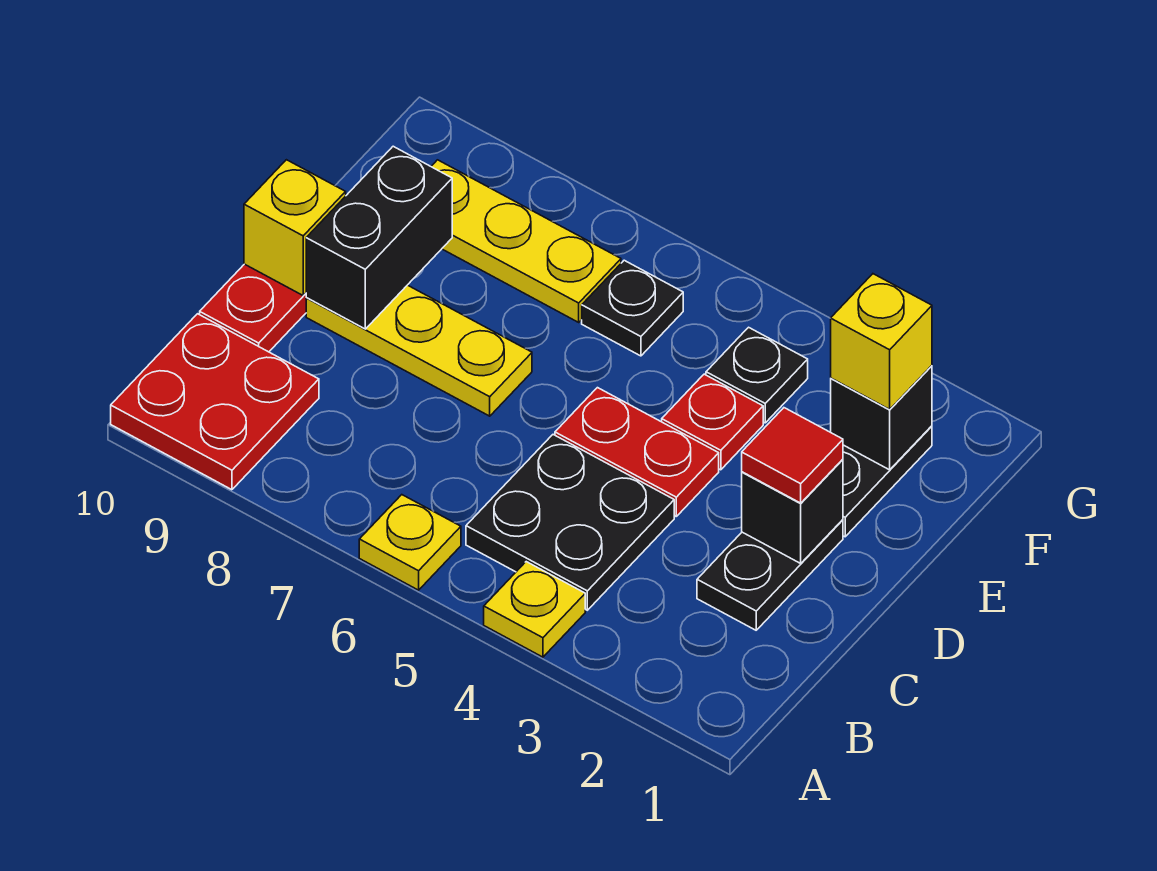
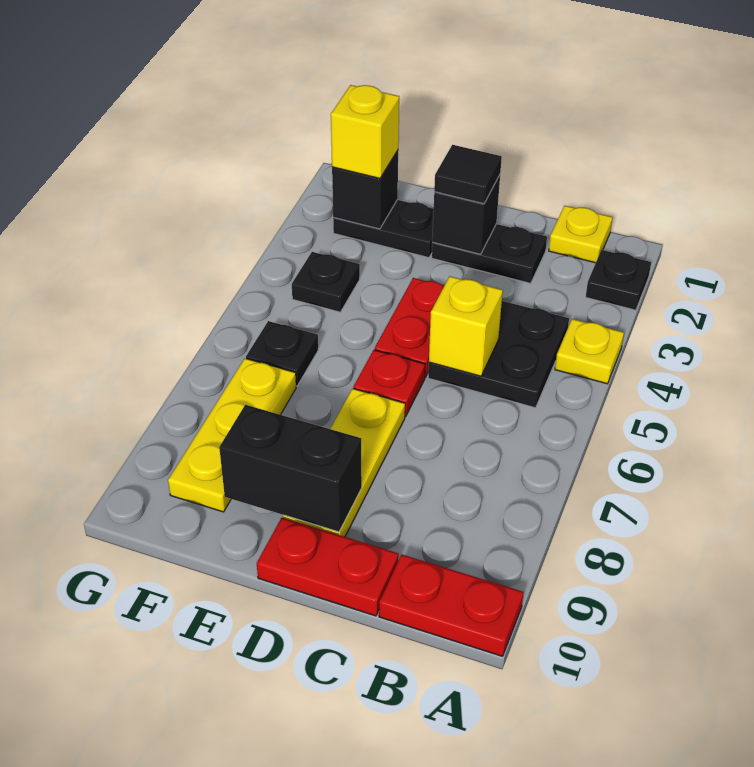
none -> black plate A2 level 1
yellow plate A6 level 1 -> yellow plate B1 level 1
red plate A9:B10 level 1 -> red plate A10:B10 level 1
red tile D2 level 3 -> black tile D2 level 3
yellow brick D10 level 2 -> yellow brick C5 level 2
red plate E4 level 1 -> red plate D6 level 1

